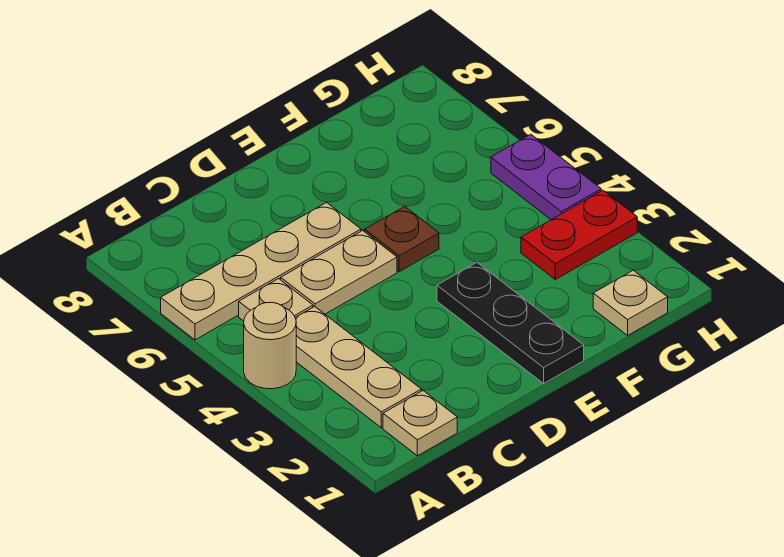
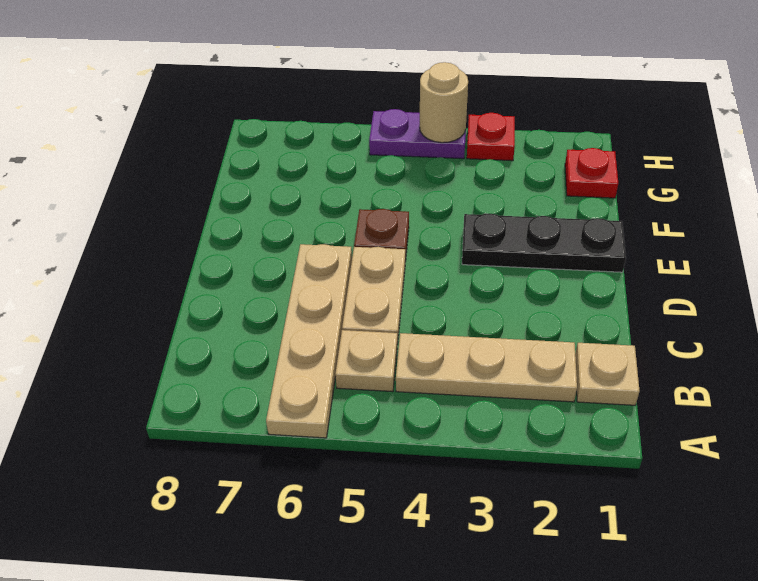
tan round brick A4 level 1 -> tan round brick H4 level 2
tan plate G1 level 1 -> red plate G1 level 1
red plate G3:H3 level 1 -> red plate H3 level 1

